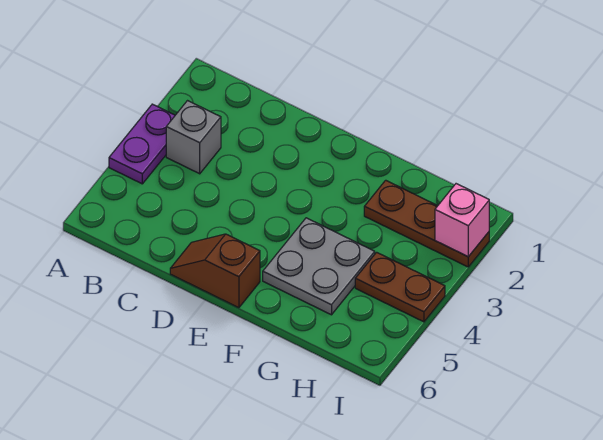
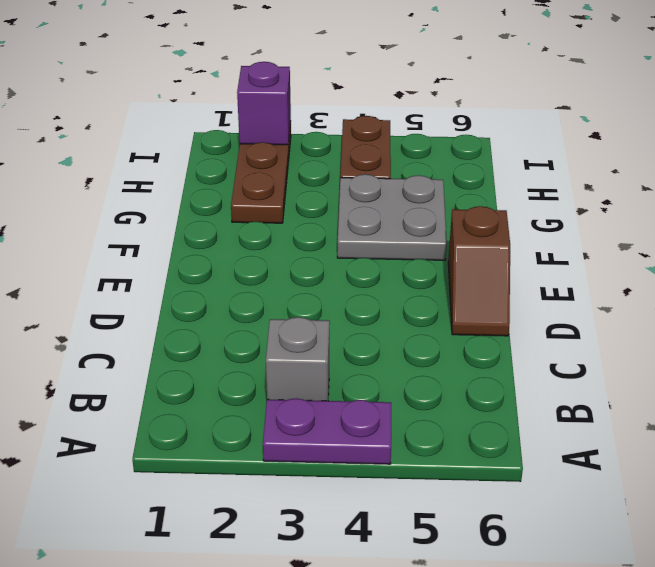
pink brick I2 level 2 -> purple brick I2 level 2

